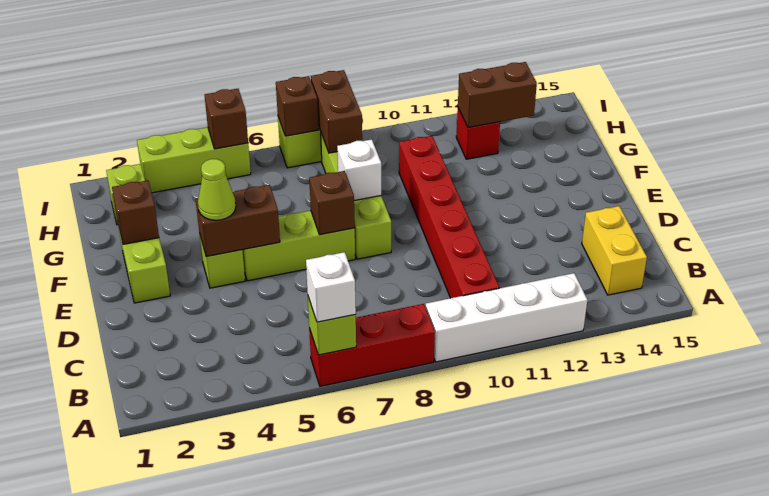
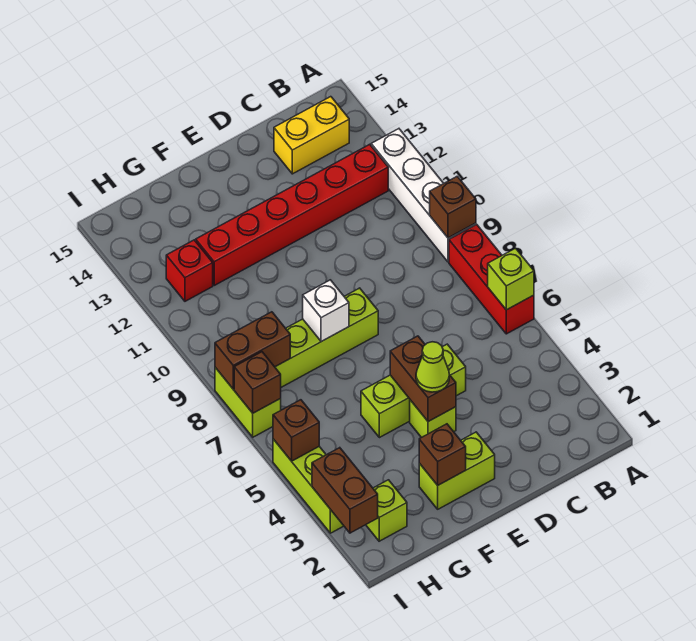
white brick A6 level 3 -> none
red brick B10:G10 level 1 -> red brick B12:G12 level 1
lime brick E5:E7 level 1 -> lime brick D5:F5 level 1
brown brick E7 level 2 -> brown brick A9 level 2
brown brick H12:H13 level 2 -> brown brick I2:I3 level 2

